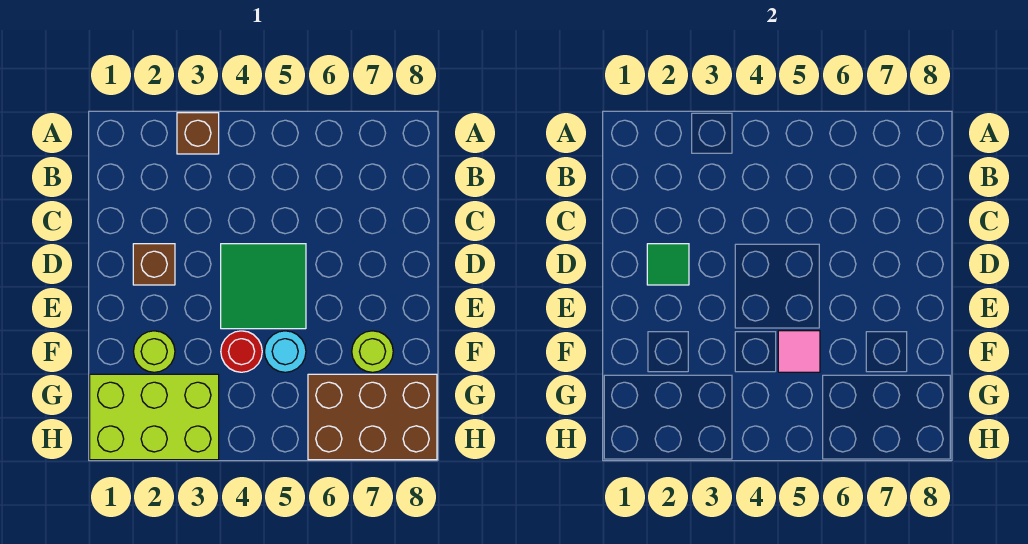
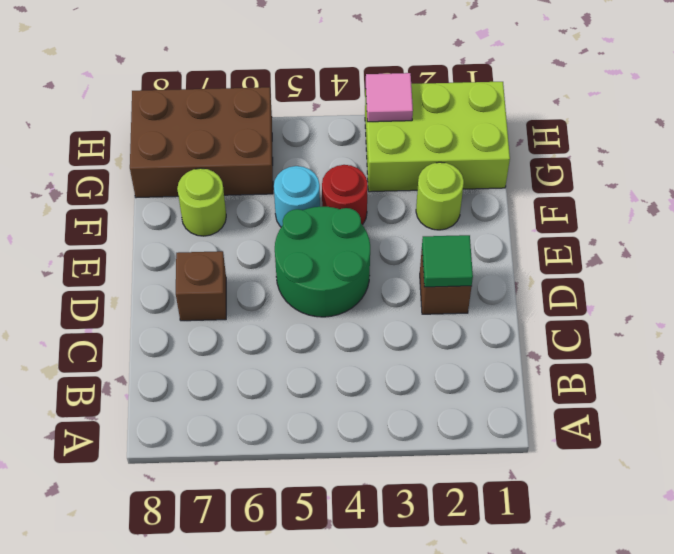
brown brick A3 level 1 -> brown brick D7 level 1
green tile D4:E5 level 1 -> green round brick D4:E5 level 1
pink tile F5 level 2 -> pink tile H3 level 2

